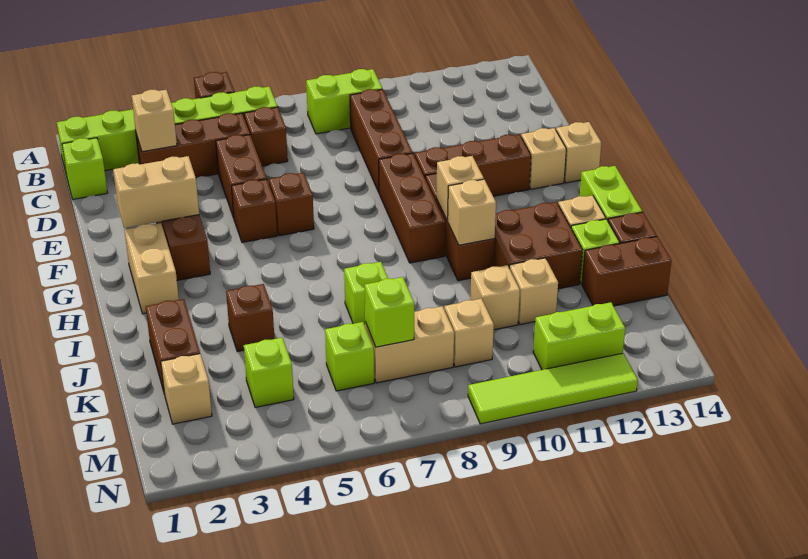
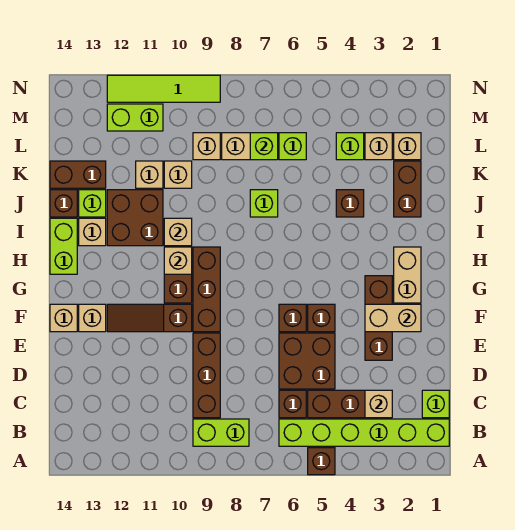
brown brick D5:E5 level 1 -> brown brick D5:E6 level 1
brown brick F10:F12 level 1 -> brown slope F10:F12 level 1 top 10
none -> tan brick L3 level 1

